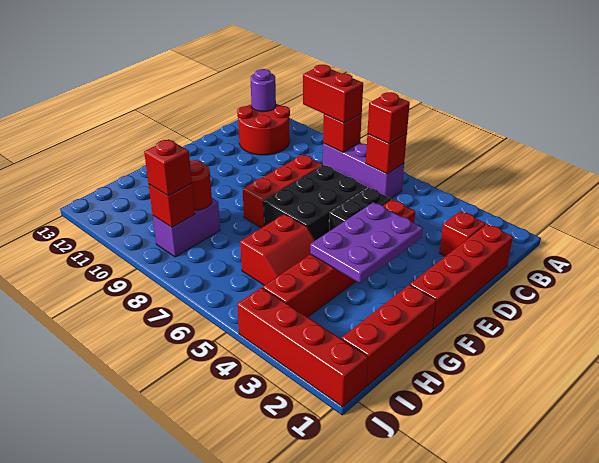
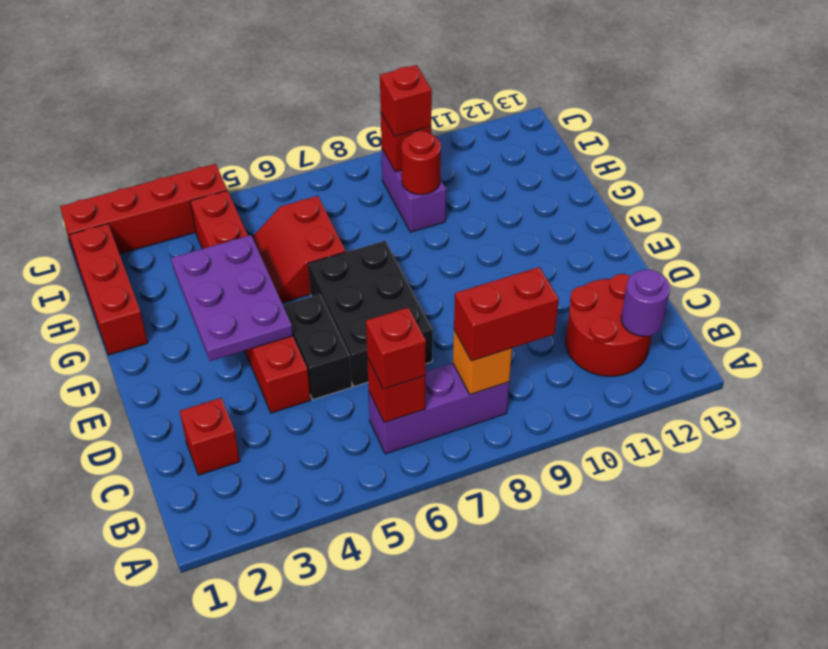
red brick B8 level 2 -> orange brick B8 level 2
red brick C1:F1 level 1 -> none
red brick D8:F8 level 1 -> none

